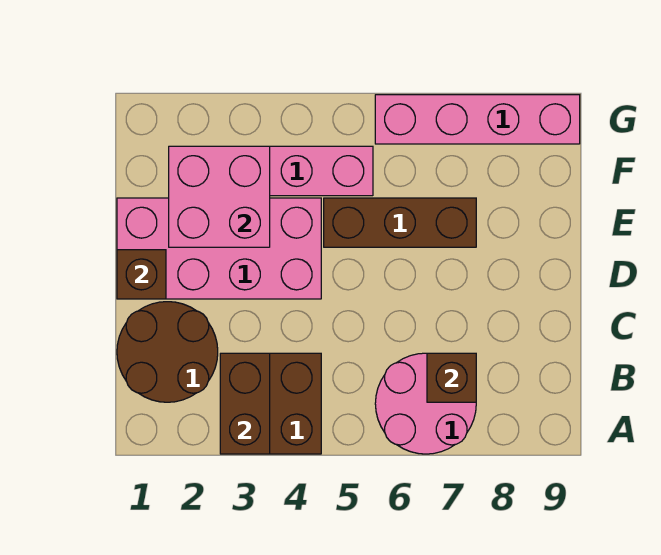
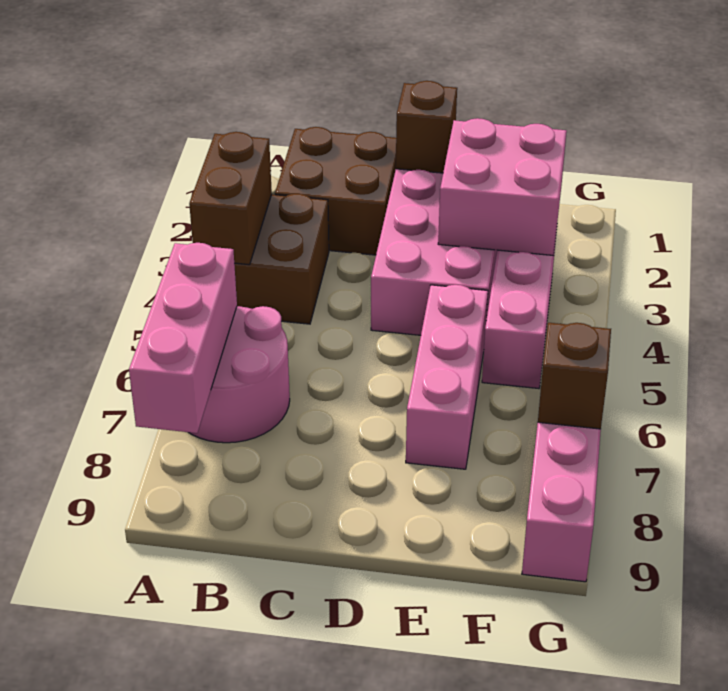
brown brick A3:B3 level 2 -> brown brick A3:A4 level 2
none -> pink brick A6:A8 level 2
brown round brick B1:C2 level 1 -> brown brick B1:C2 level 1
brown brick B7 level 2 -> brown brick G7 level 2
brown brick E5:E7 level 1 -> pink brick E5:E7 level 1

